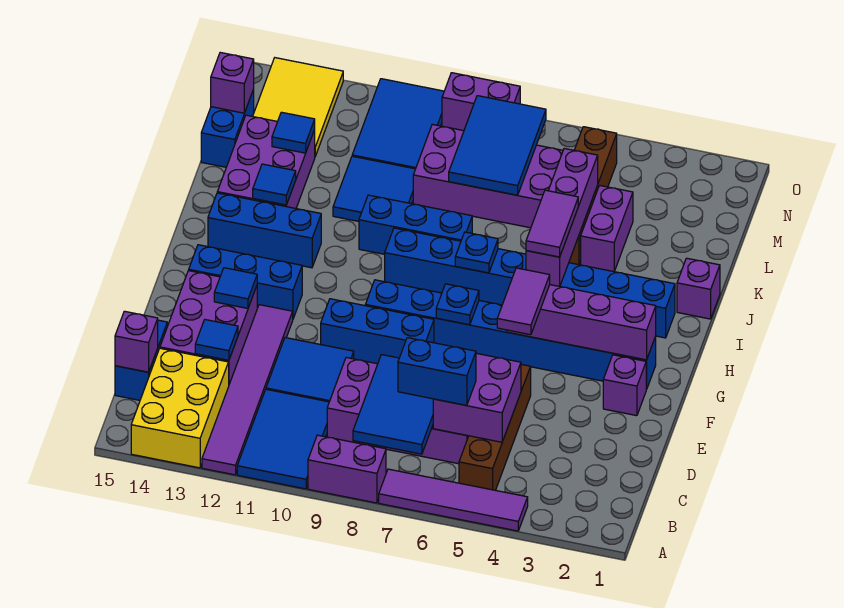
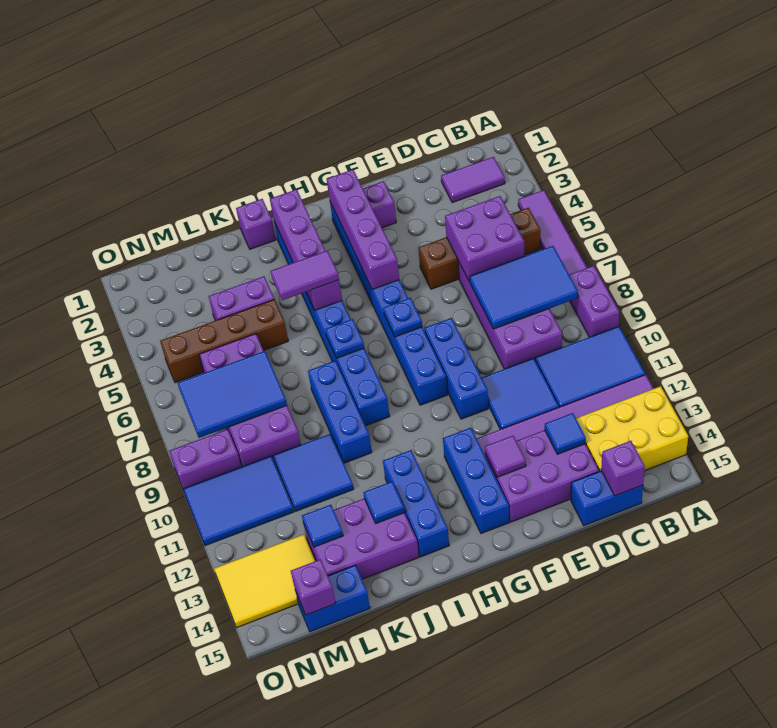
blue brick C6:C7 level 3 -> none
purple tile F5:G5 level 3 -> purple tile B2:C2 level 1
blue tile F13 level 2 -> purple tile F13 level 2
purple brick I5:L5 level 2 -> purple brick I2:I5 level 2
purple brick O8:O9 level 1 -> purple brick N9:O9 level 1

